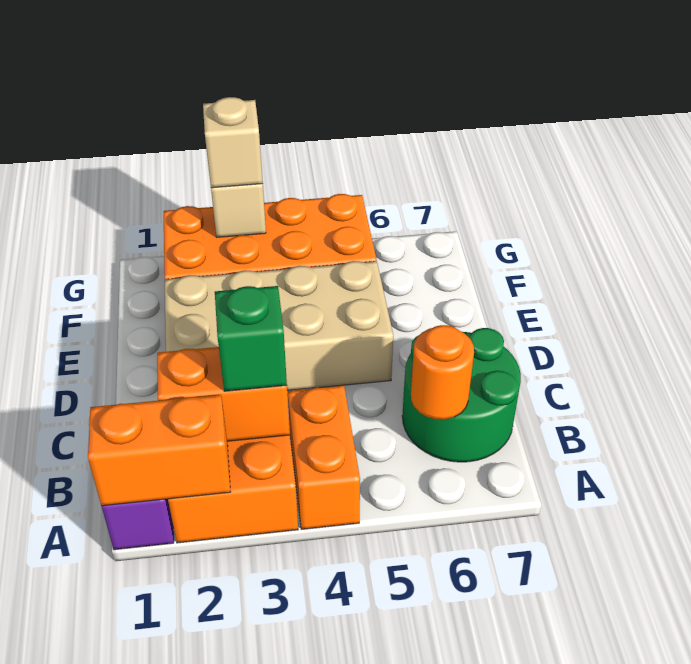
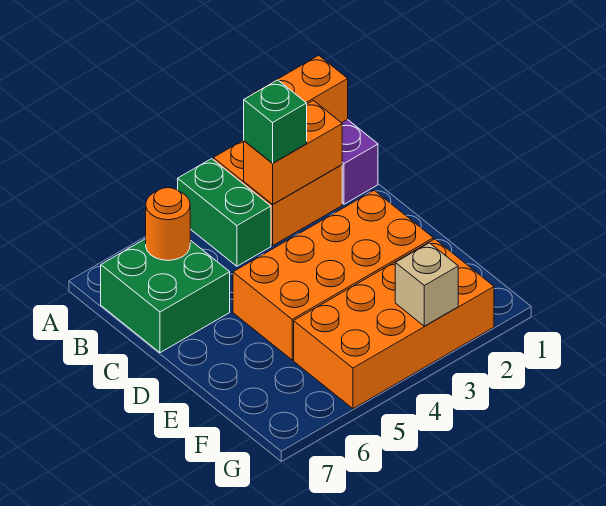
orange brick A4:B4 level 1 -> green brick A4:B4 level 1
green round brick B6:C7 level 1 -> green brick B6:C7 level 1
tan brick D2:E5 level 1 -> orange brick D2:E5 level 1
tan brick G3 level 3 -> none

